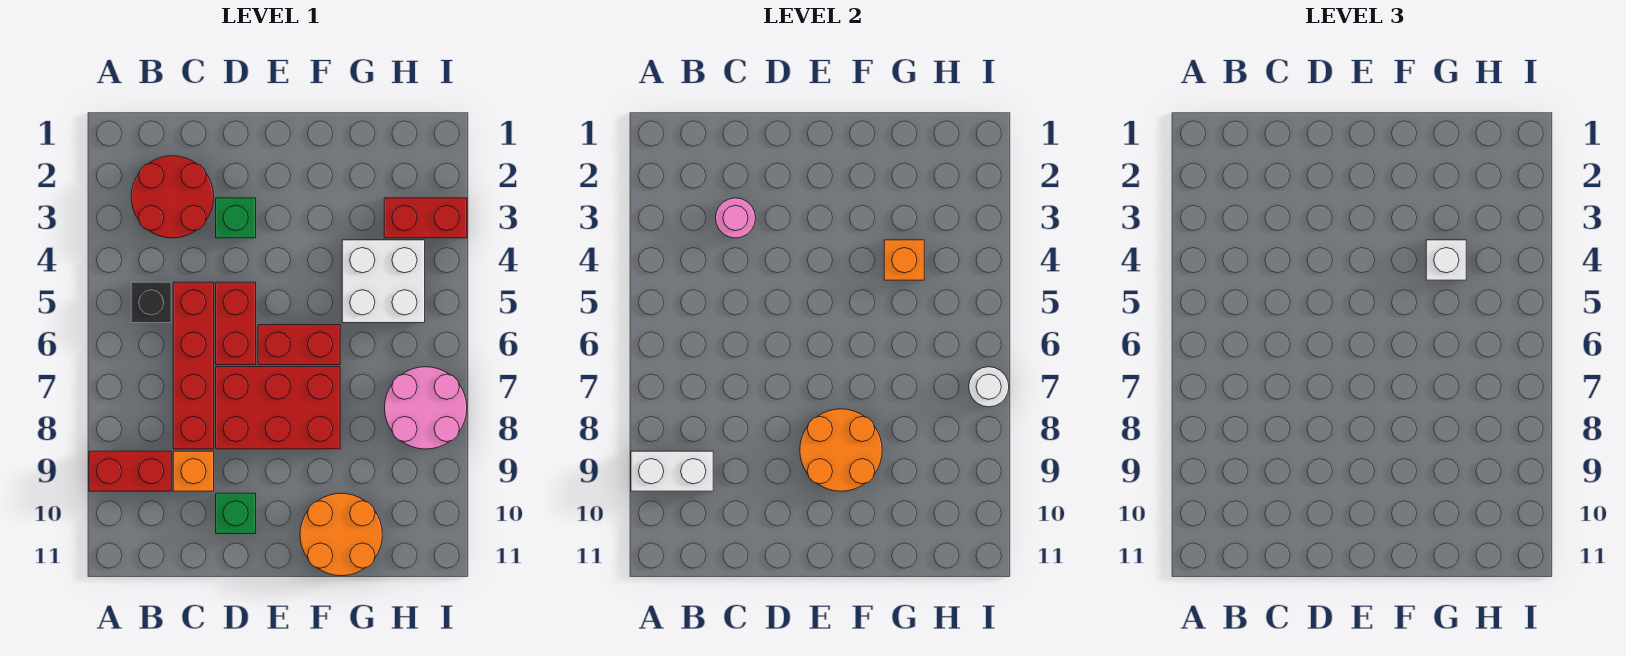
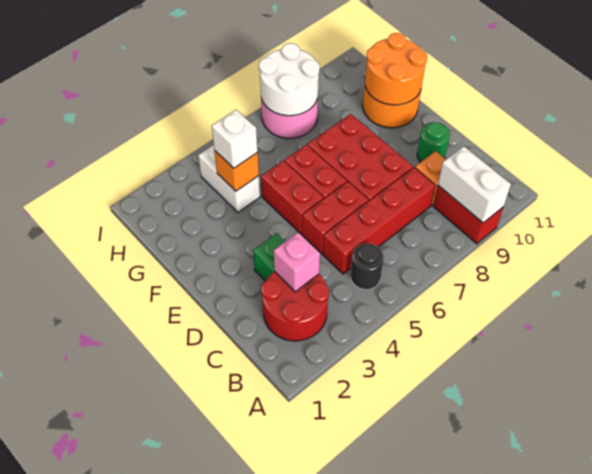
black brick B5 level 1 -> black round brick B5 level 1
pink round brick C3 level 2 -> pink brick C3 level 2
green brick D10 level 1 -> green round brick D10 level 1
orange round brick E8:F9 level 2 -> orange round brick F10:G11 level 2
white brick G4:H5 level 1 -> white brick G4:H4 level 1
red brick H3:I3 level 1 -> red brick E5:F5 level 1
white round brick I7 level 2 -> white round brick H7:I8 level 2

